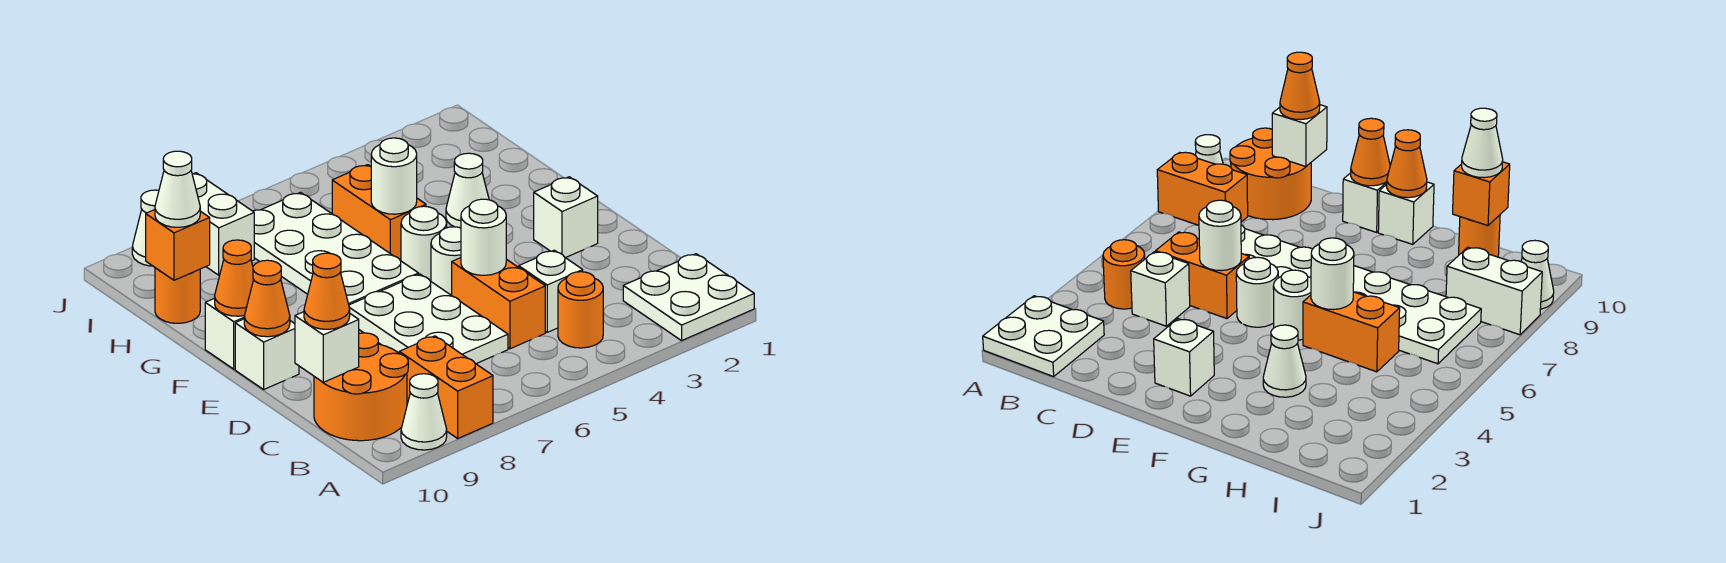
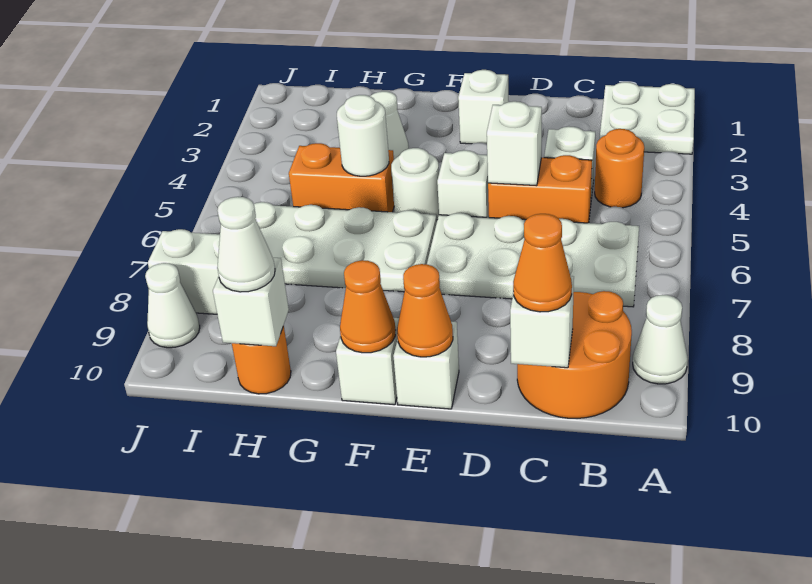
orange brick A8:B8 level 1 -> none
white plate C6:E7 level 1 -> white plate B6:E7 level 1
white round brick D5 level 2 -> white brick D5 level 2
white round brick E5 level 1 -> white brick E5 level 1
orange brick H10 level 2 -> white brick H10 level 2

